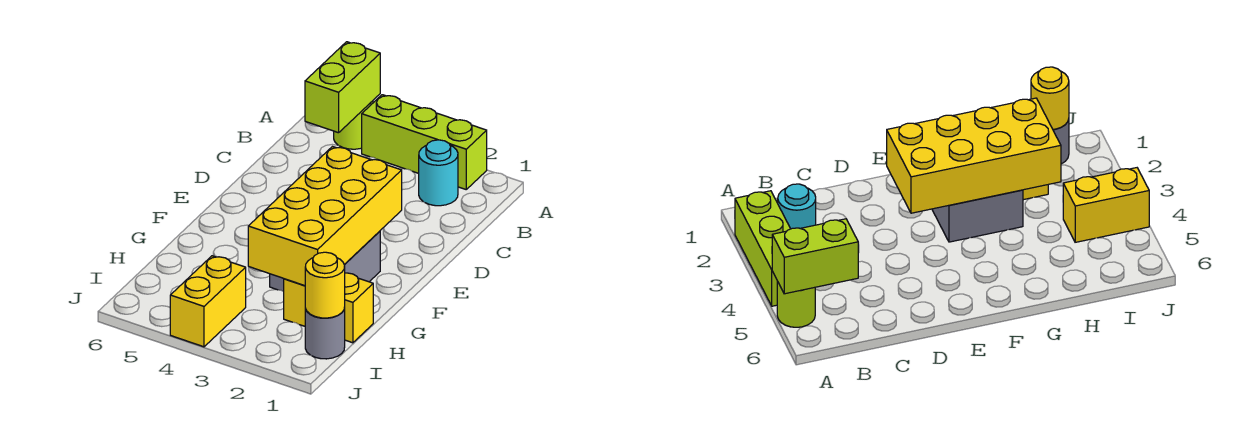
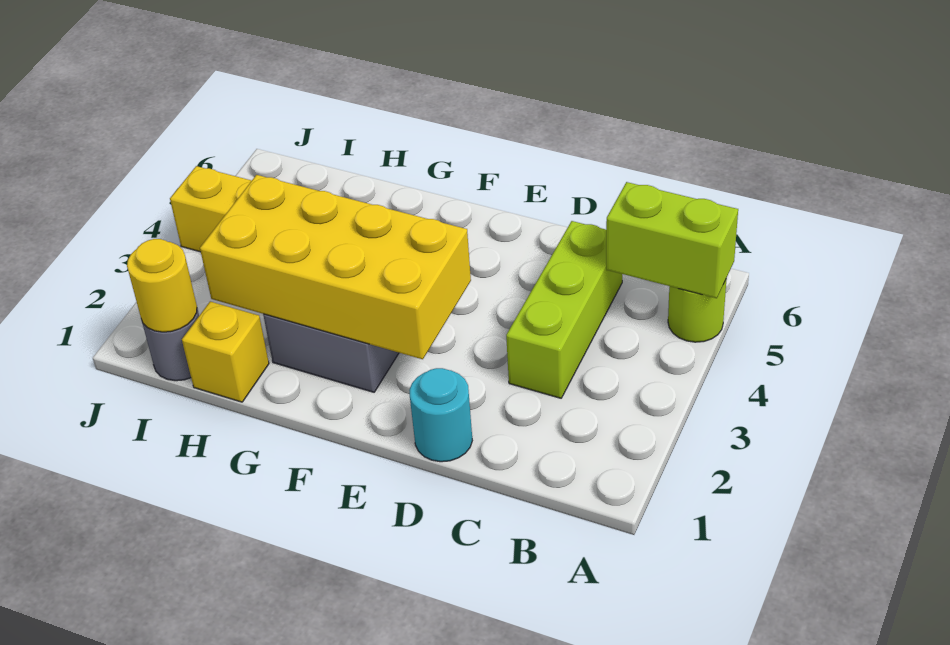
lime brick A2:A4 level 1 -> lime brick C3:C5 level 1
cyan round brick B2 level 1 -> cyan round brick D1 level 1
yellow brick H1:H2 level 1 -> yellow brick H1 level 1

